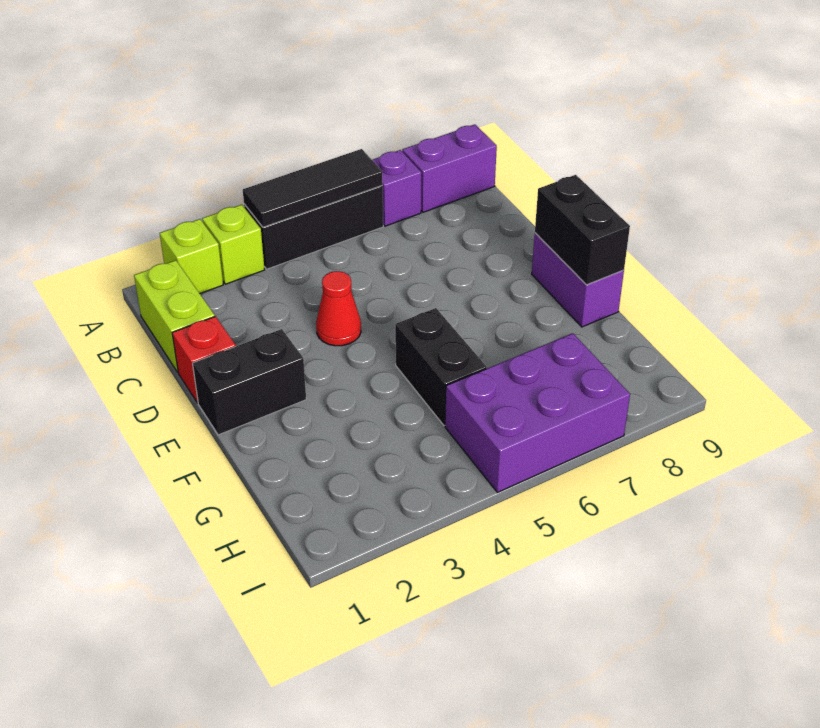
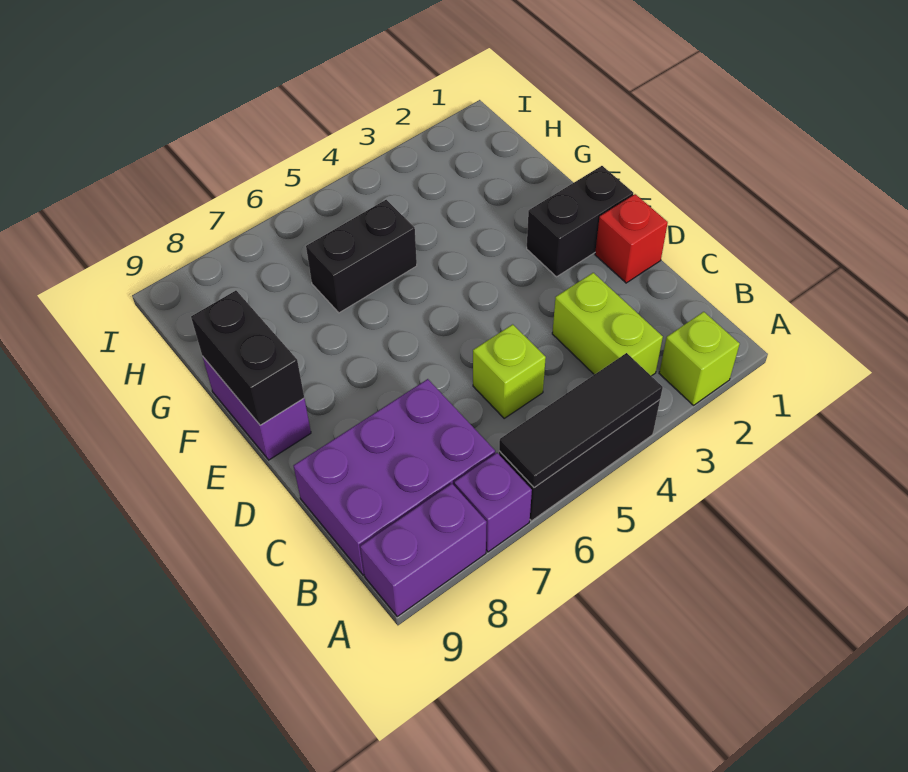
lime brick A3 level 1 -> lime brick C5 level 1
lime brick B1:C1 level 1 -> lime brick B3:C3 level 1
red cone D4 level 1 -> none
black brick F5:G5 level 1 -> black brick G5:G6 level 1
purple brick H5:I7 level 1 -> purple brick B7:C9 level 1

